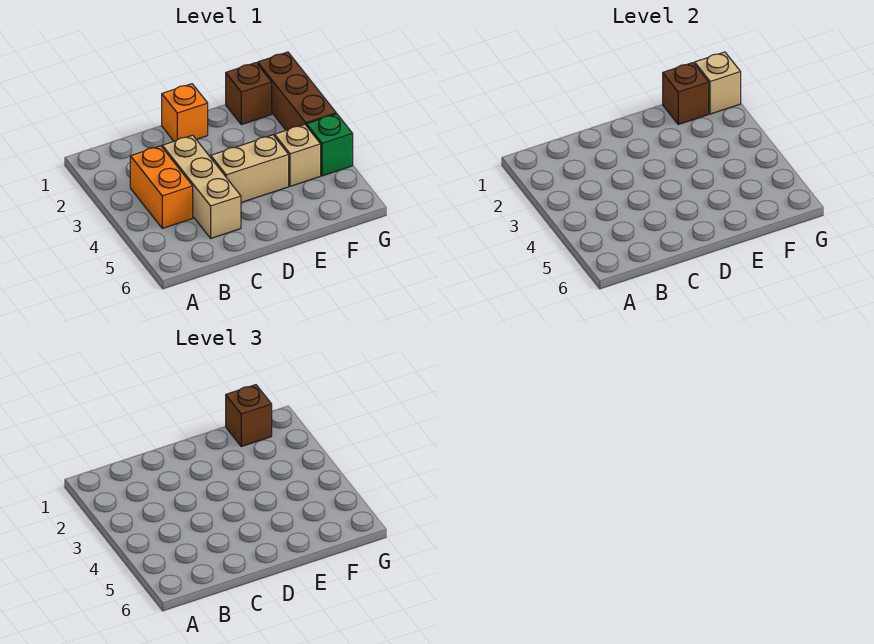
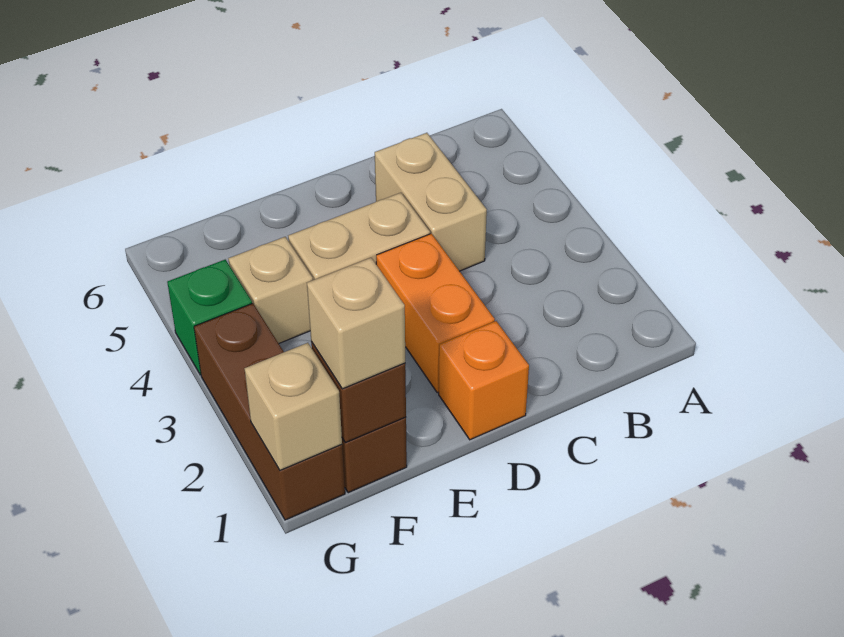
orange brick B3:B4 level 1 -> orange brick D2:D3 level 1
tan brick C3:C5 level 1 -> tan brick C4:C5 level 1
brown brick F1 level 3 -> tan brick F1 level 3

